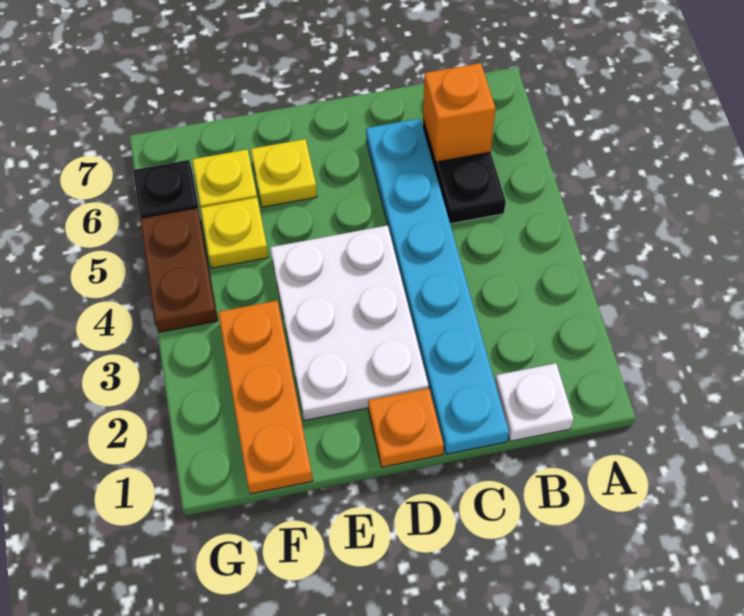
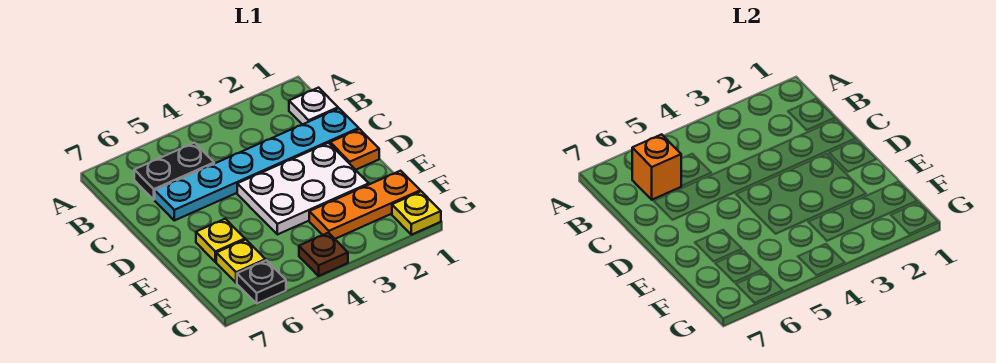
yellow plate F5 level 1 -> yellow plate G1 level 1
brown plate G4:G5 level 1 -> brown plate G4 level 1

